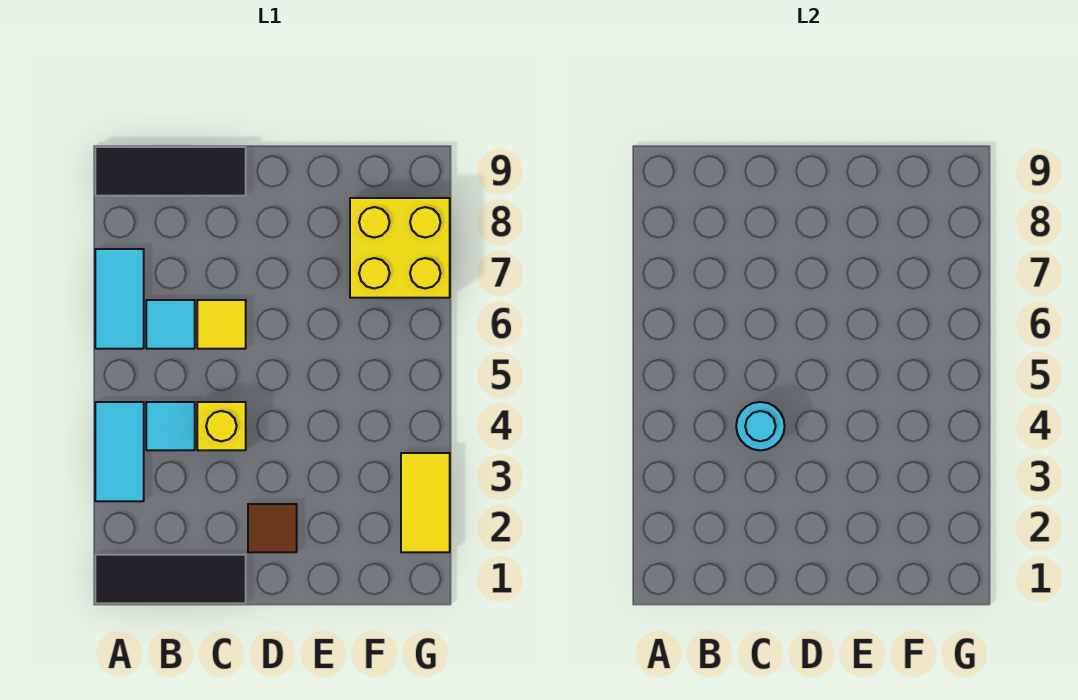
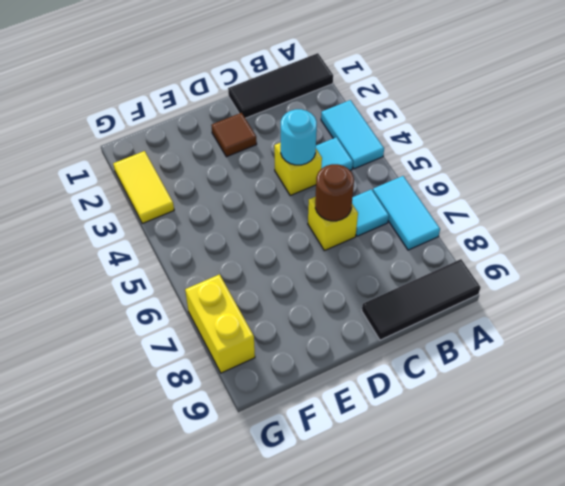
yellow tile C6 level 1 -> yellow brick C6 level 1
none -> brown round brick C6 level 2
yellow brick F7:G8 level 1 -> yellow brick G7:G8 level 1

